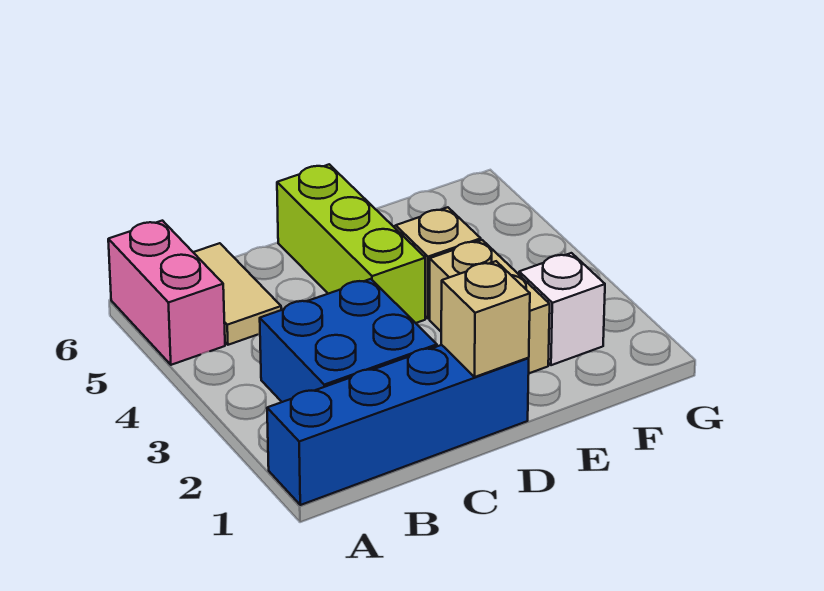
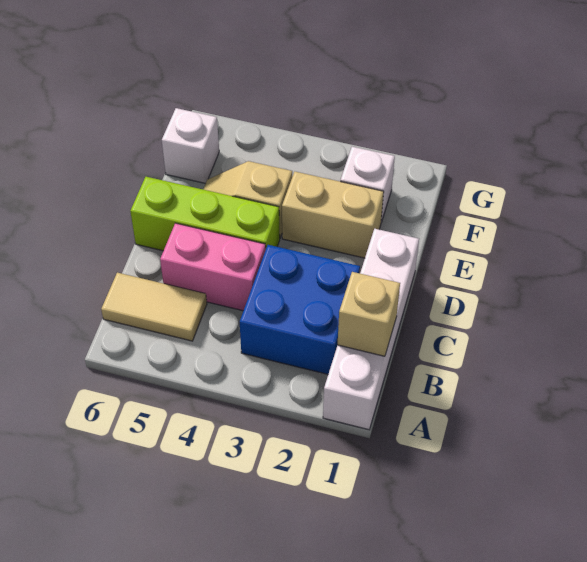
blue brick A1:D1 level 1 -> white brick A1:D1 level 1
pink brick A5:A6 level 1 -> pink brick C4:C5 level 1
tan brick D1 level 2 -> tan brick B1 level 2
none -> white brick F6 level 1

